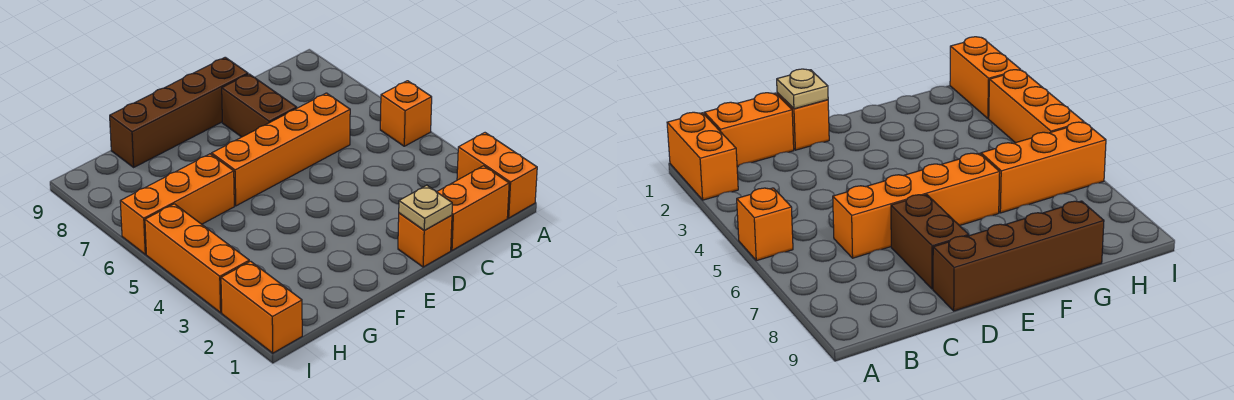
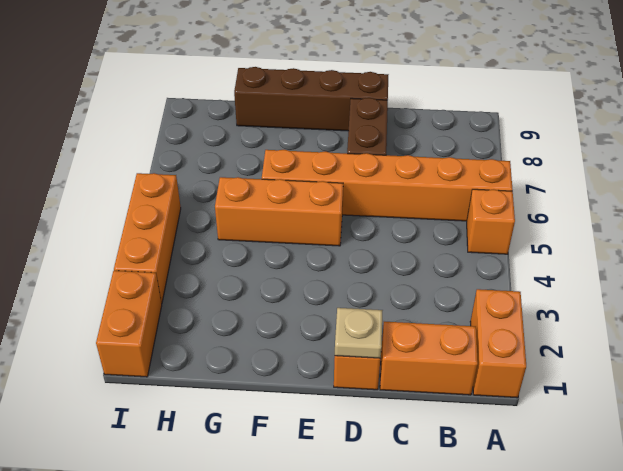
orange brick C6:F6 level 1 -> orange brick A6:F6 level 1
orange brick G6:I6 level 1 -> orange brick E5:G5 level 1

